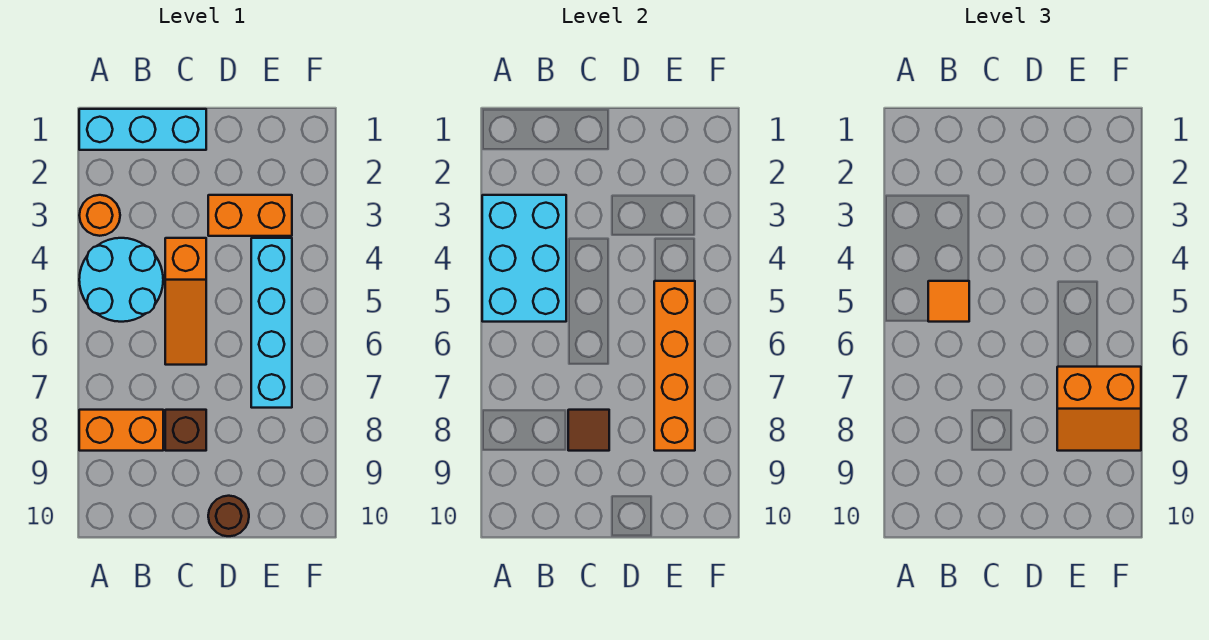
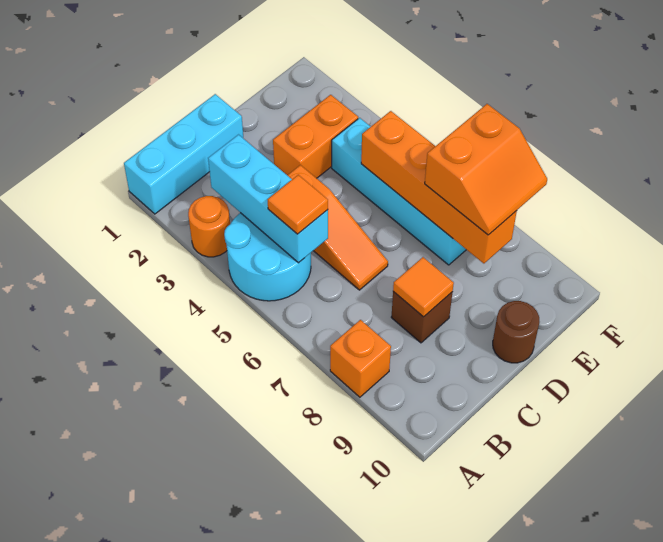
cyan brick A3:B5 level 2 -> cyan brick B3:B5 level 2
orange brick A8:B8 level 1 -> orange brick A8 level 1
brown tile C8 level 2 -> orange tile C8 level 2

